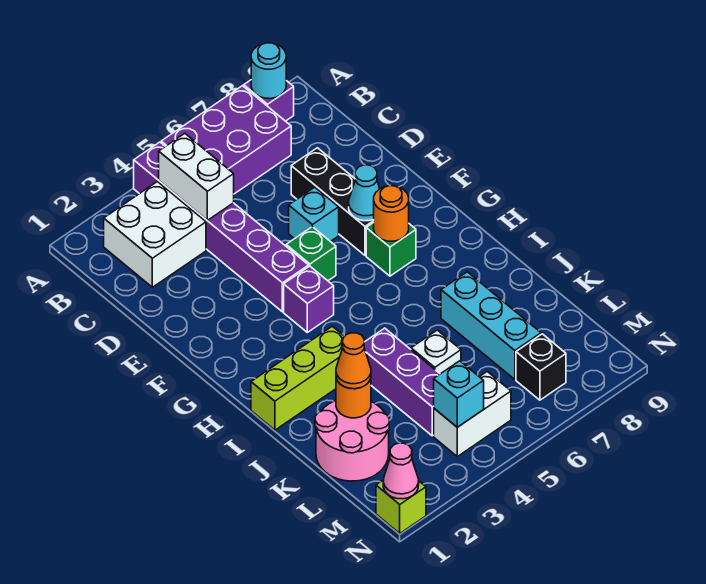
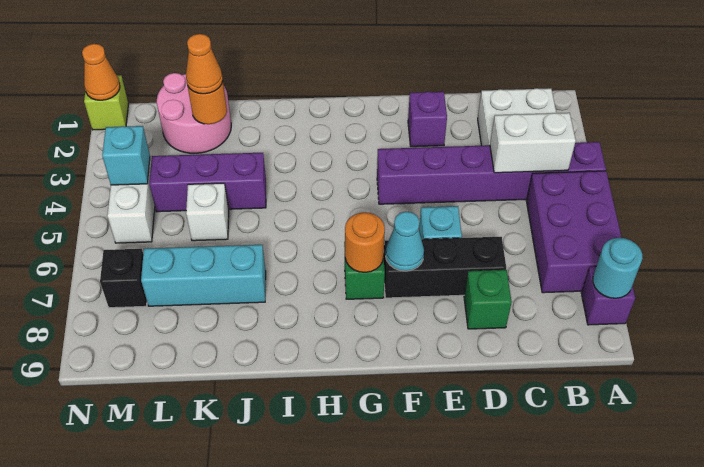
green brick F5 level 1 -> green brick D8 level 1
purple brick G4 level 1 -> purple brick E2 level 1
lime brick I1:I3 level 1 -> none
pink cone N1 level 2 -> orange cone N1 level 2

